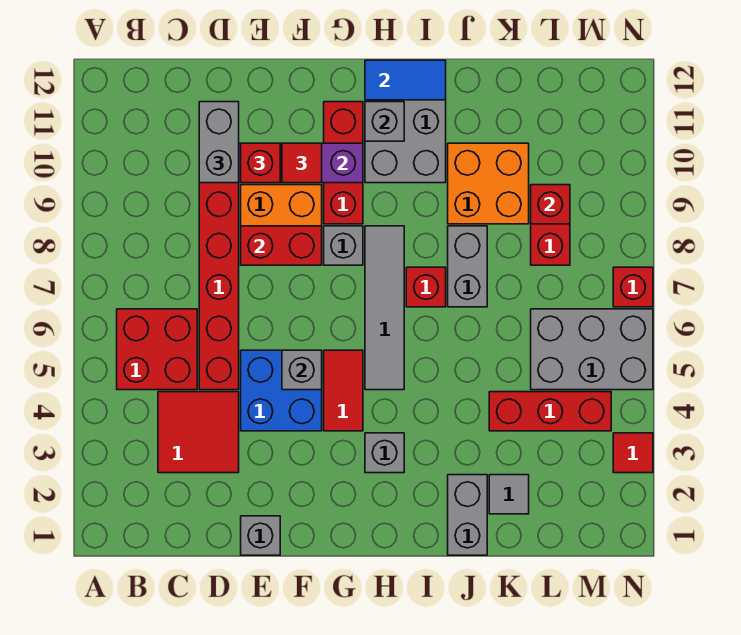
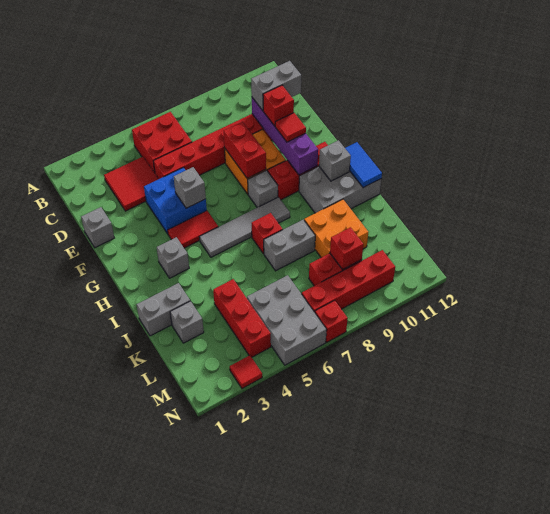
grey tile K2 level 1 -> grey brick K2 level 1
none -> red brick M7:M10 level 1

